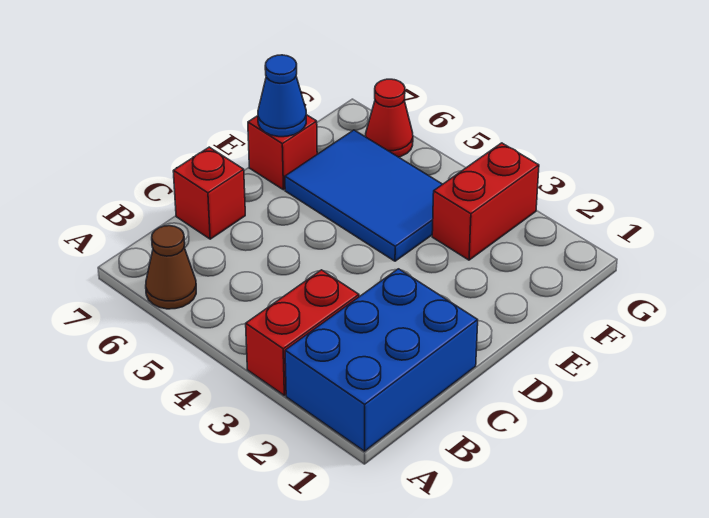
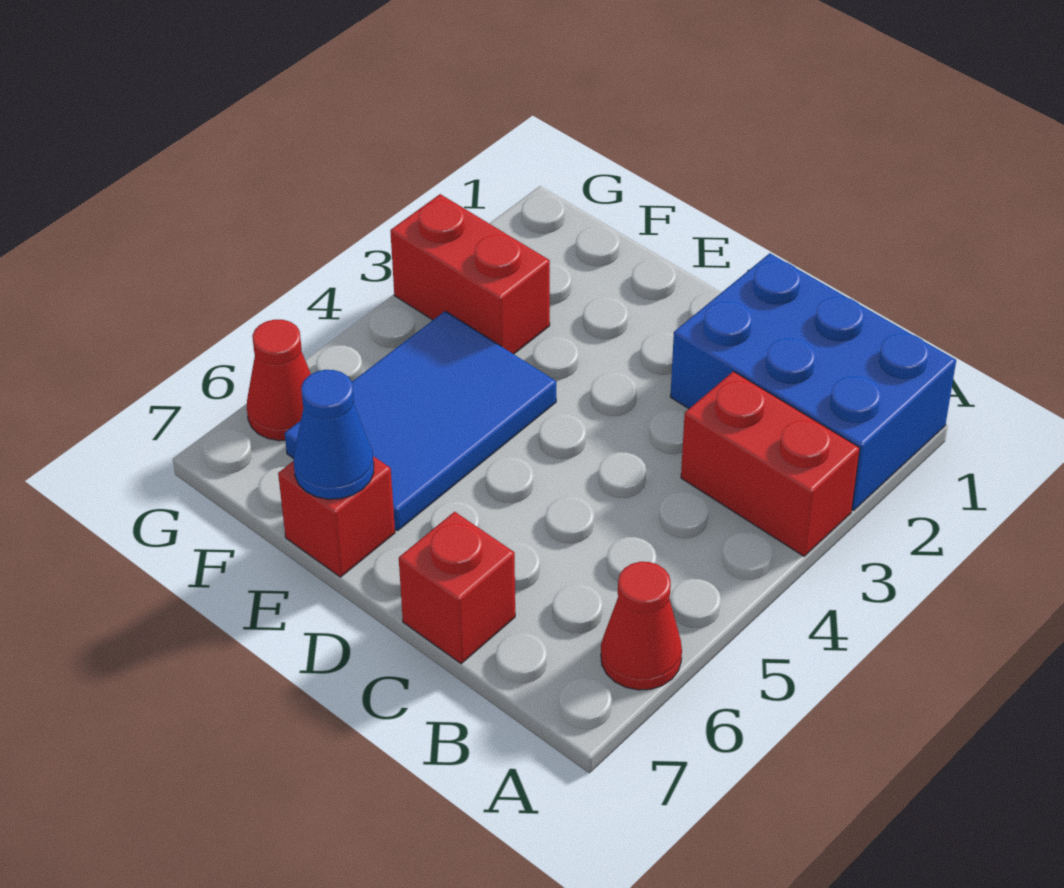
brown cone A6 level 1 -> red cone A6 level 1

